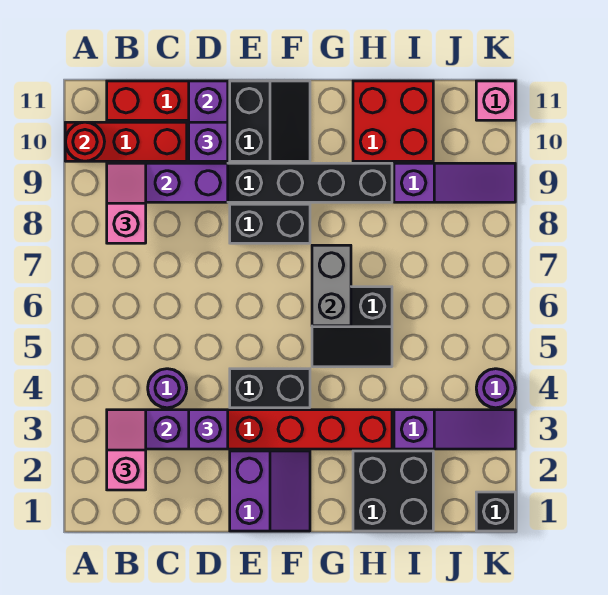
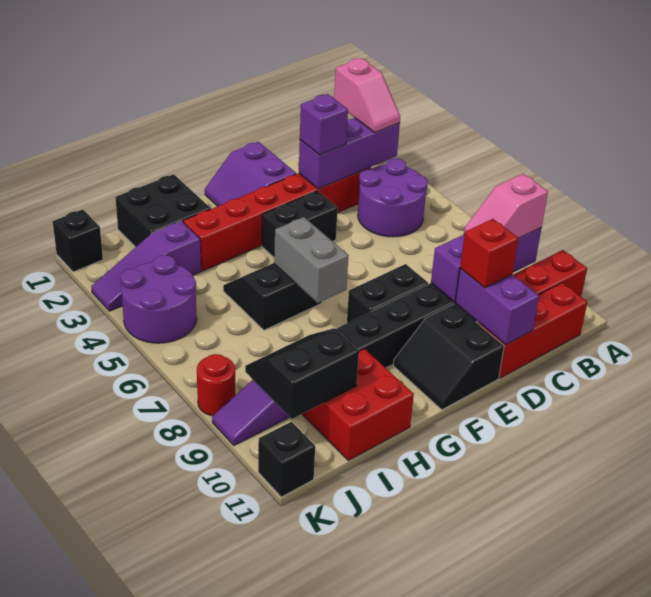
red round brick A10 level 2 -> red round brick K8 level 1
pink slope B8:B9 level 3 top 8 -> pink slope B9:C9 level 3 top B
purple round brick C4 level 1 -> purple round brick B4:C5 level 1
purple brick D10 level 3 -> red brick D10 level 3
none -> black slope I9:J10 level 2 top 10
purple round brick K4 level 1 -> purple round brick J4:K5 level 1
pink brick K11 level 1 -> black brick K11 level 1

